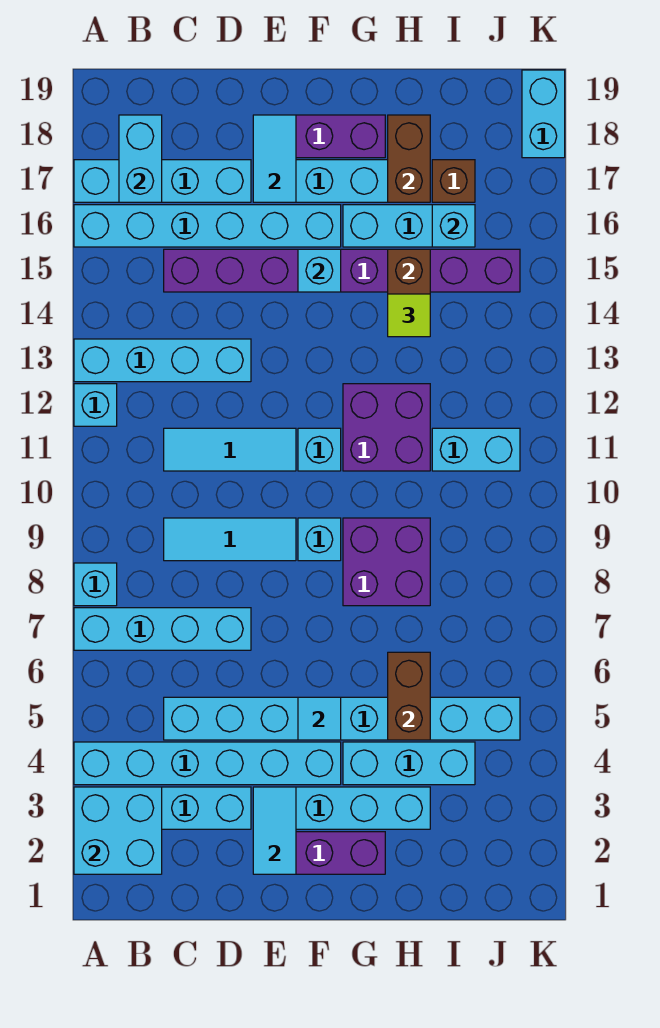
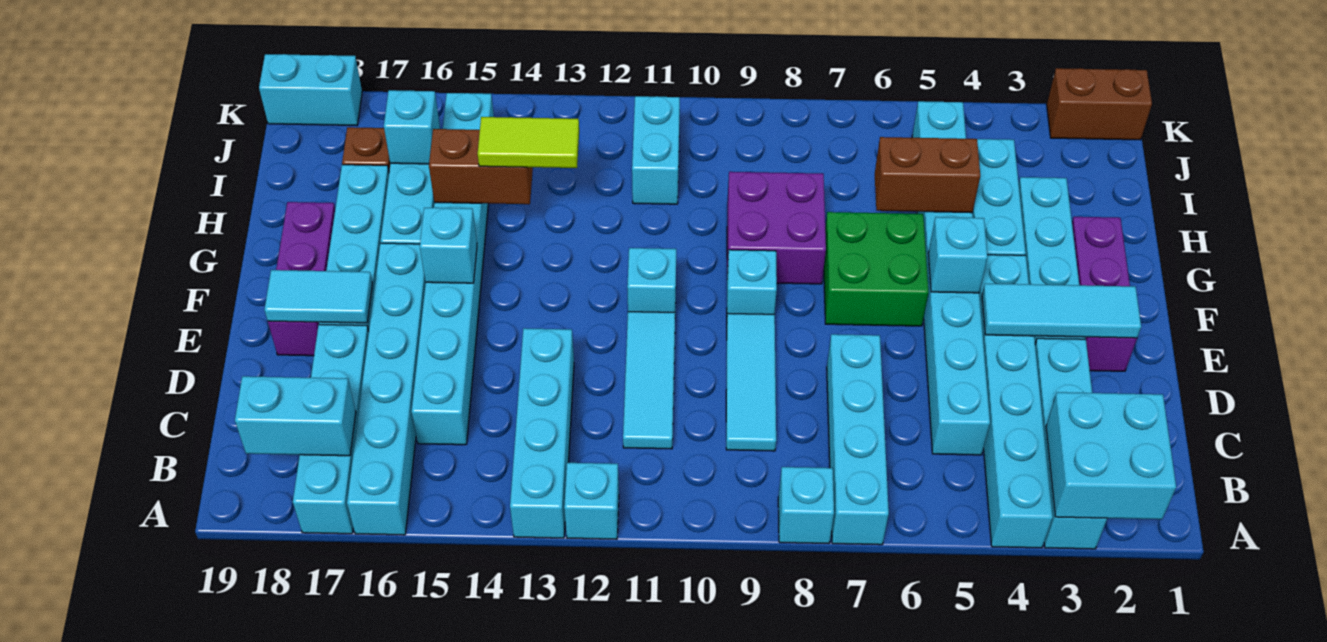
purple brick C15:J15 level 1 -> cyan brick C15:J15 level 1
cyan tile E2:E3 level 2 -> cyan tile E2:E4 level 2
cyan tile F5 level 2 -> cyan brick F5 level 2
none -> green brick F6:G7 level 1
purple brick G11:H12 level 1 -> none
lime tile H14 level 3 -> lime tile H13:H14 level 3
brown brick H17:H18 level 2 -> brown brick K1:K2 level 1

